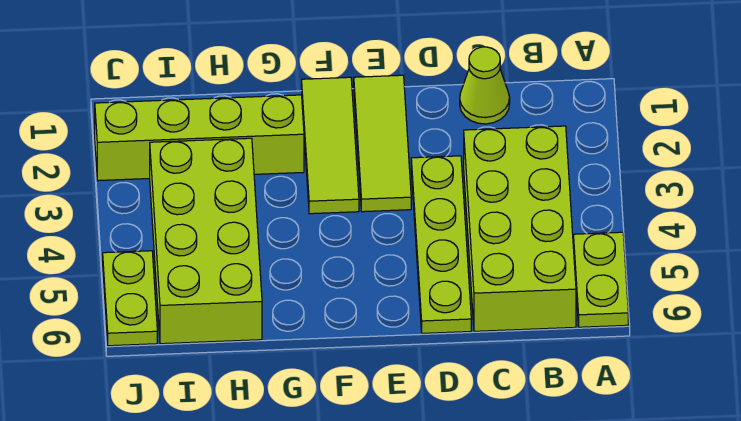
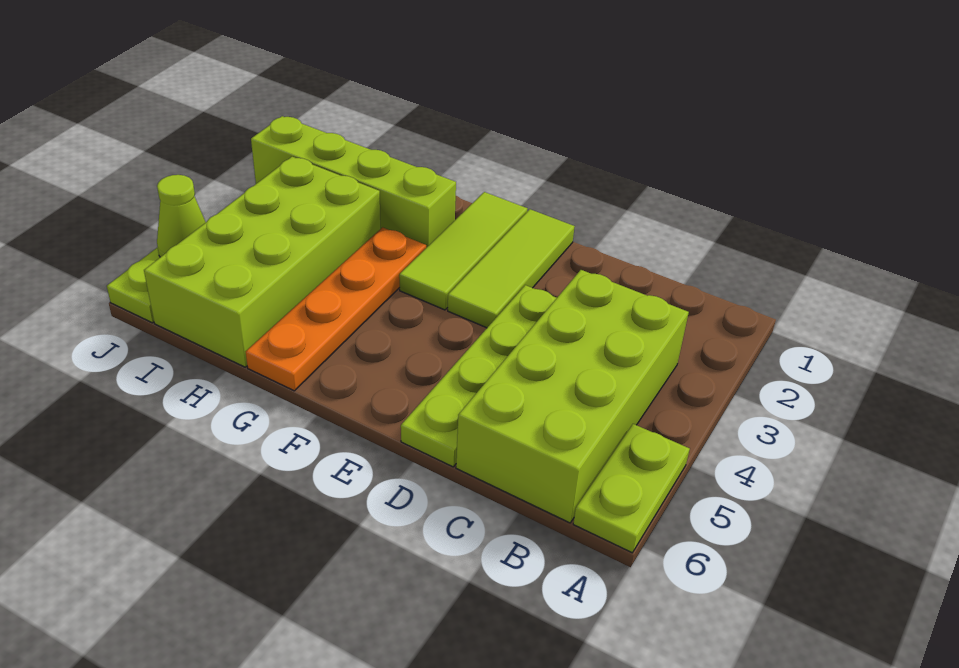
lime cone C1 level 1 -> lime cone J5 level 2
none -> orange plate G3:G6 level 1

